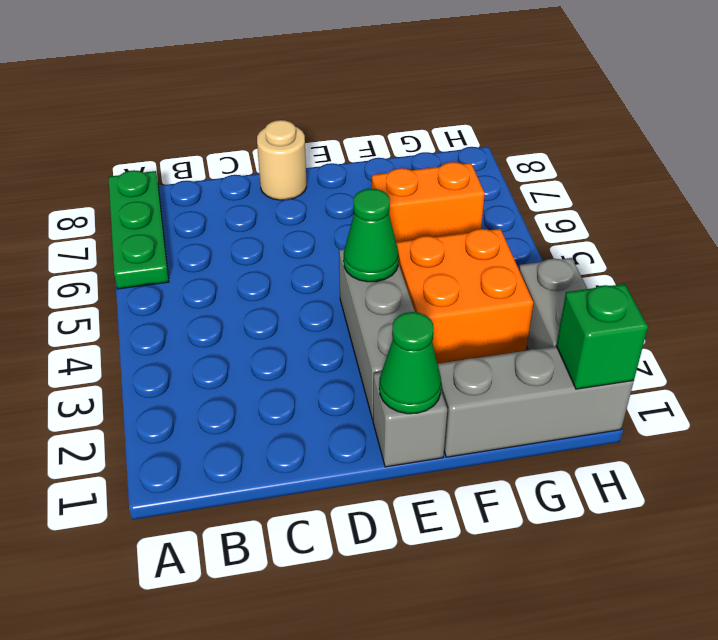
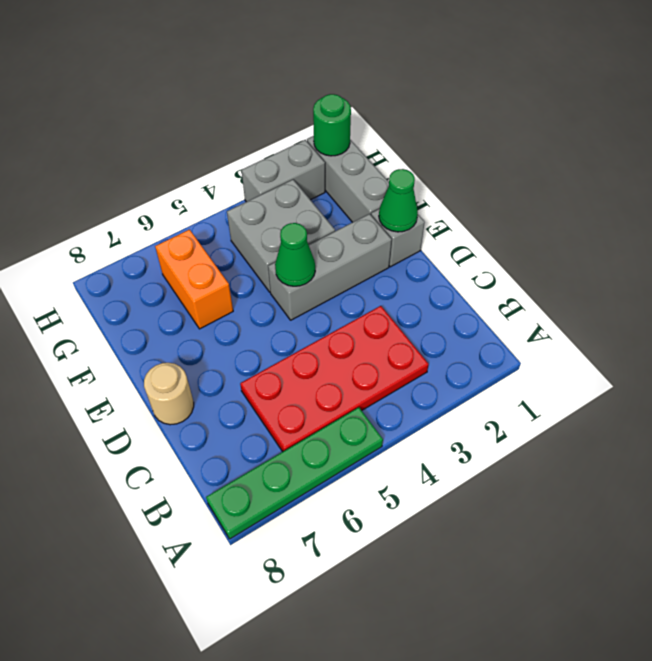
green plate A6:A8 level 1 -> green plate A5:A8 level 1
none -> red plate B3:C6 level 1
orange brick F3:G4 level 1 -> grey brick F3:G4 level 1
green brick H1 level 2 -> green round brick H1 level 2

